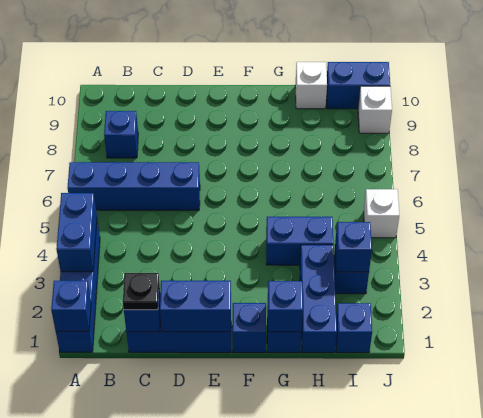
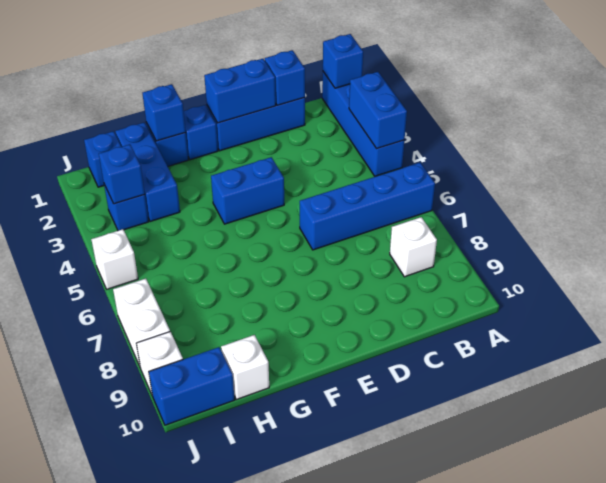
blue brick B8 level 1 -> white brick B8 level 1
black plate C1 level 3 -> none
blue brick G4:H4 level 1 -> blue brick E4:F4 level 1
none -> white brick J7:J8 level 1

